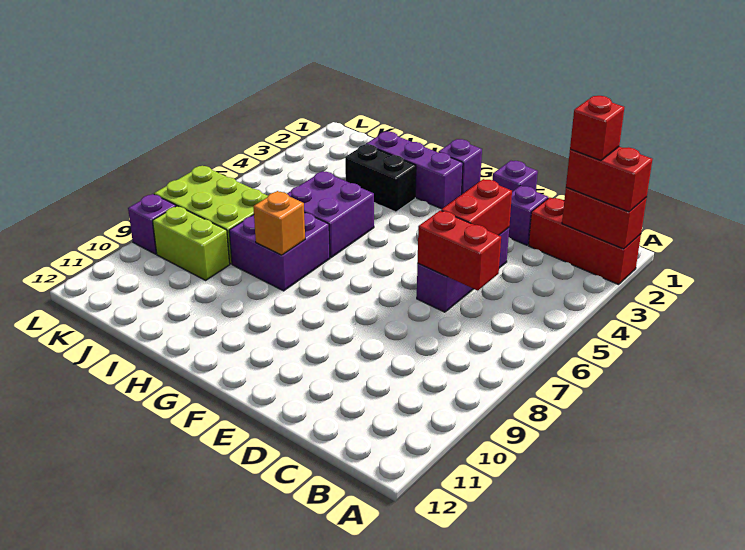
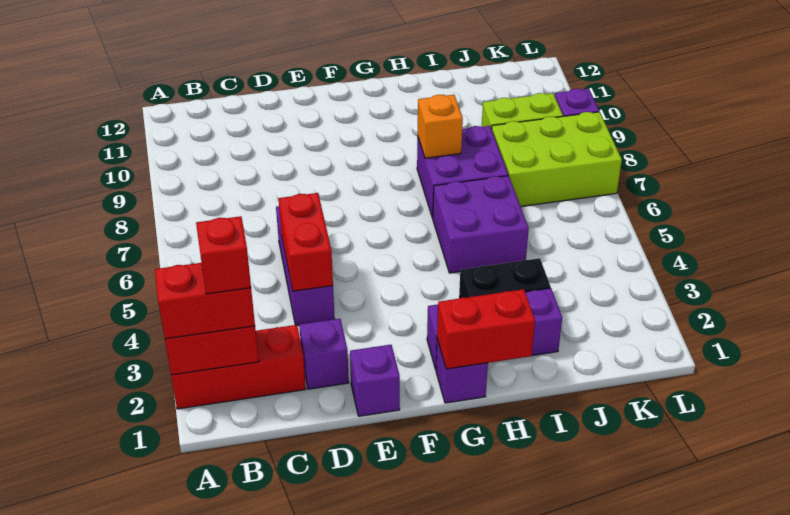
red brick C6:D6 level 2 -> red brick G1:H1 level 2

